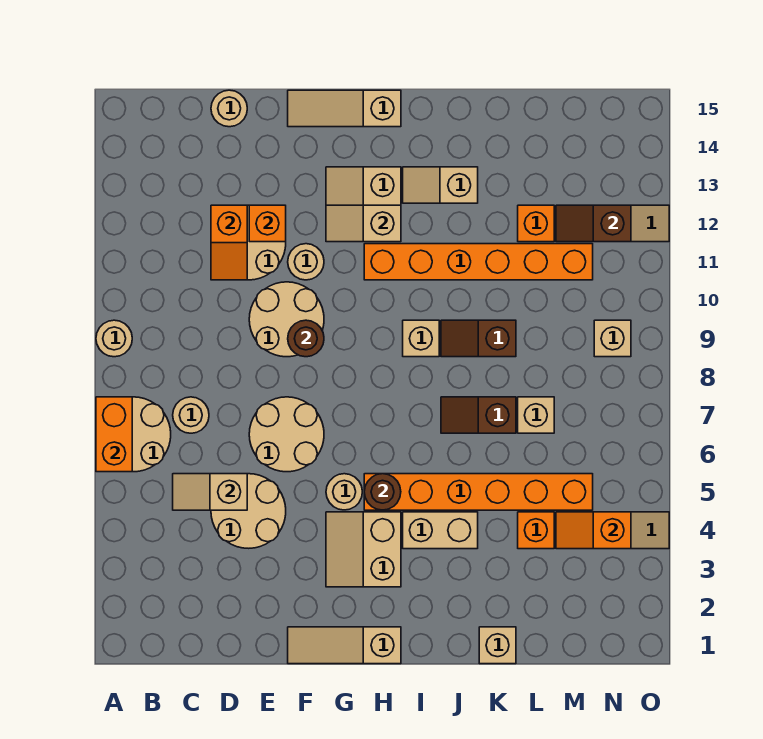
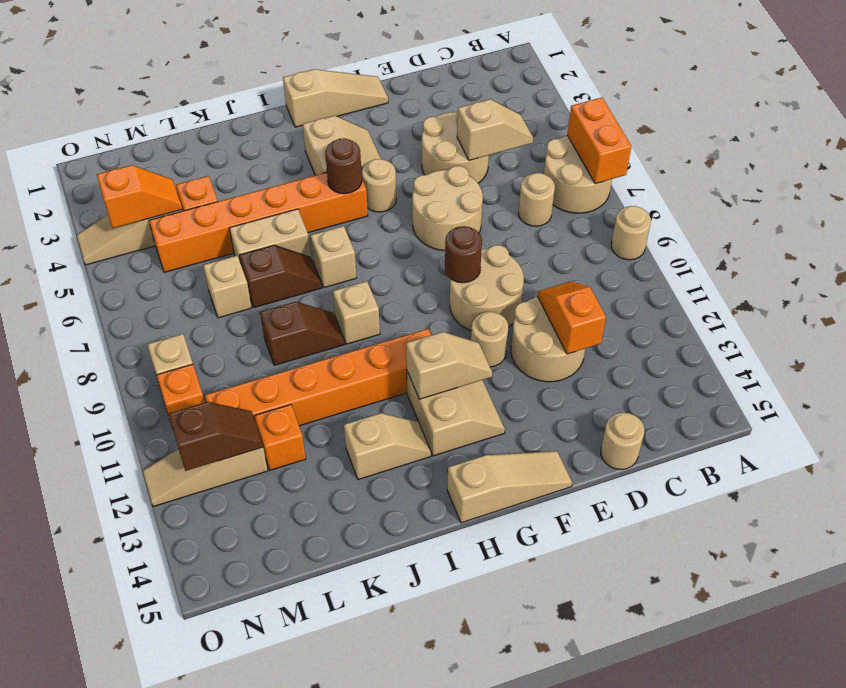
orange brick E12 level 2 -> orange brick N10 level 1
tan brick I4:J4 level 1 -> tan brick J6:K6 level 1
tan brick K1 level 1 -> tan brick I7 level 1

